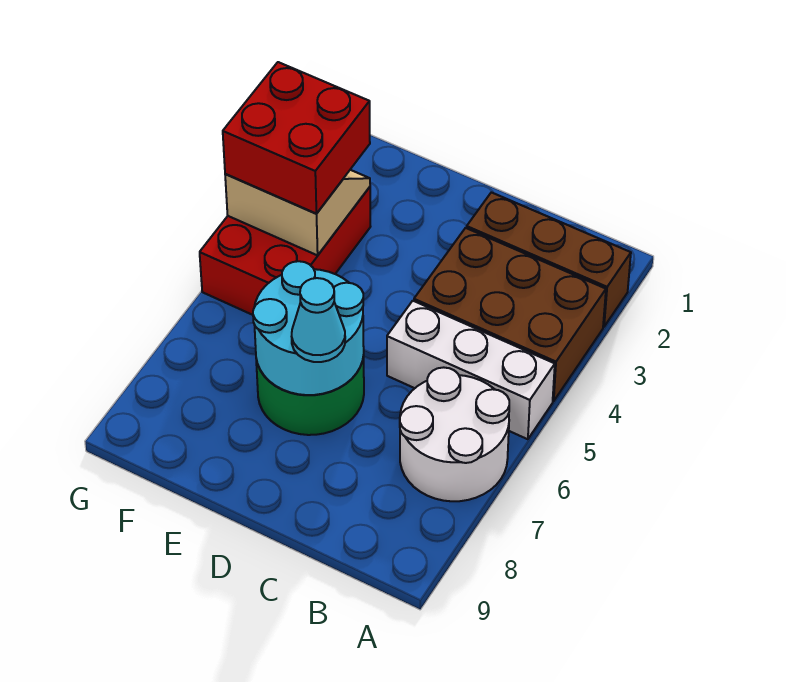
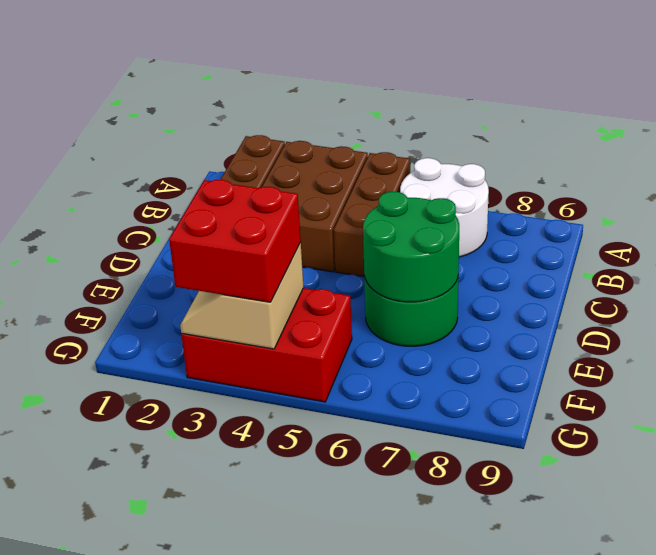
white brick A5:C5 level 1 -> brown brick A5:C5 level 1
cyan round brick D6:E7 level 2 -> green round brick D6:E7 level 2
cyan cone D7 level 3 -> none

